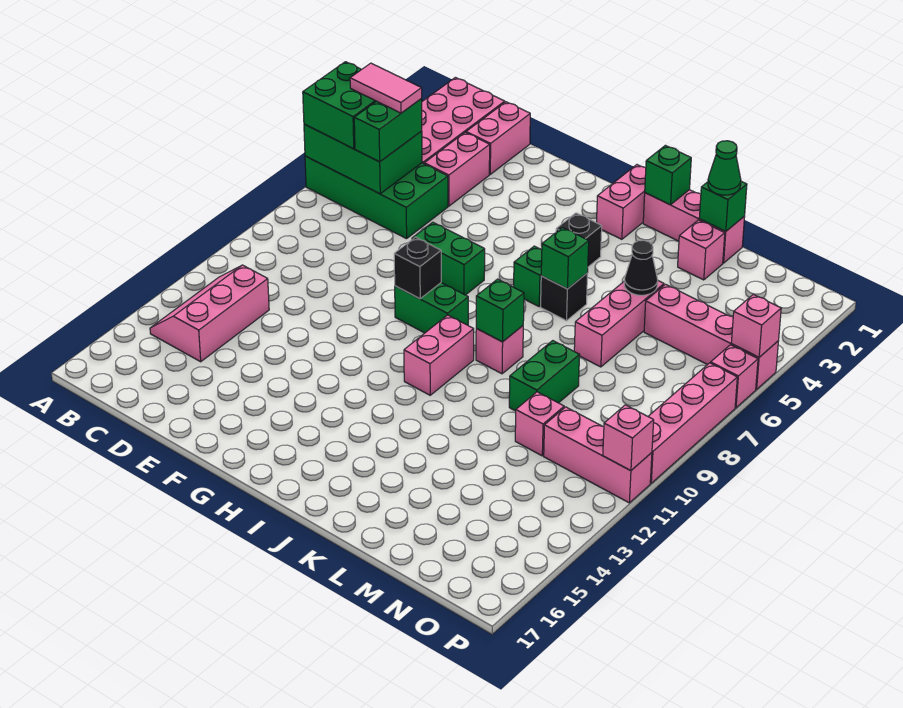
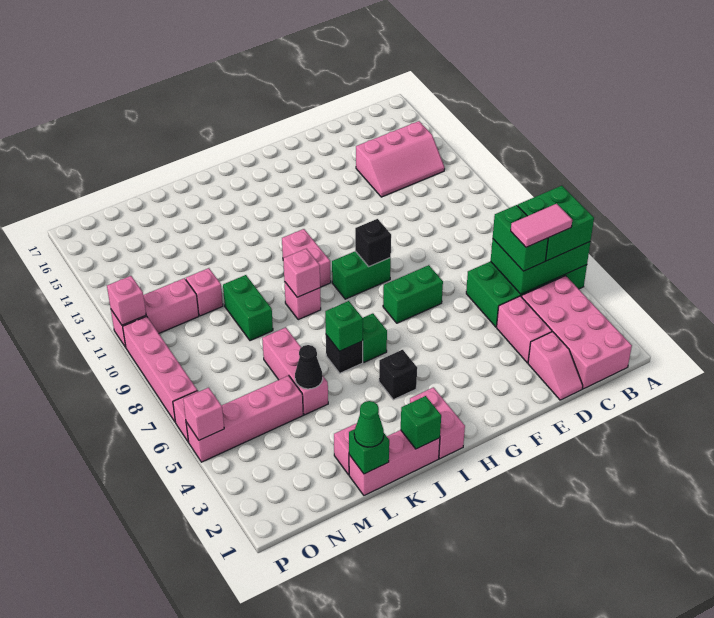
pink slope B12:C14 level 1 top C -> pink slope B13:D14 level 1 top 14
pink brick D1:D2 level 1 -> pink slope D1:D2 level 1 top 2
green brick J9 level 2 -> pink brick J9 level 2

